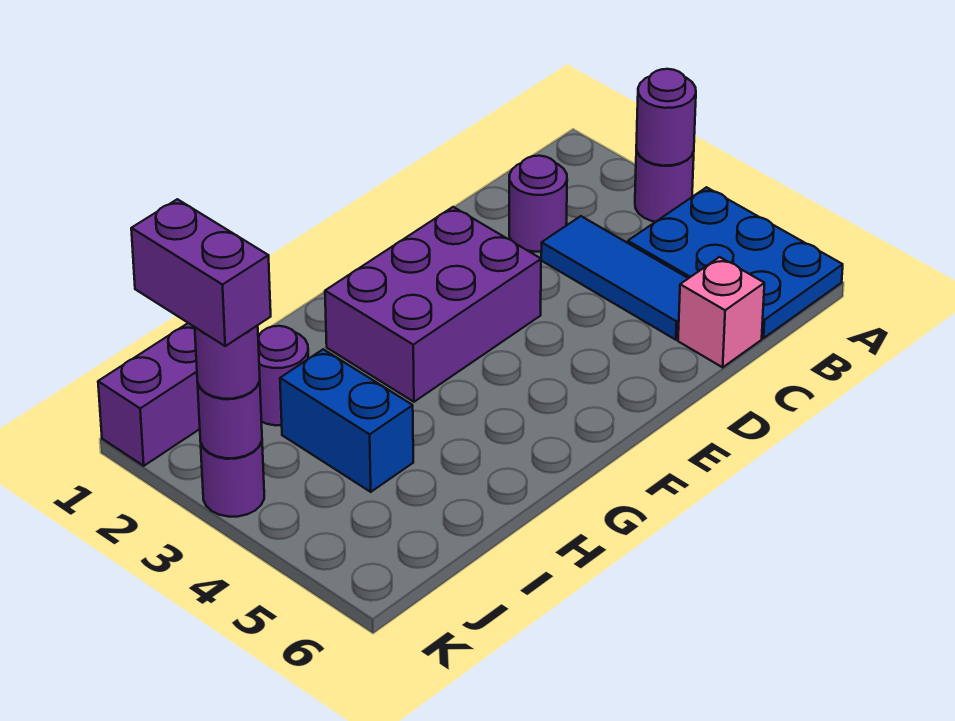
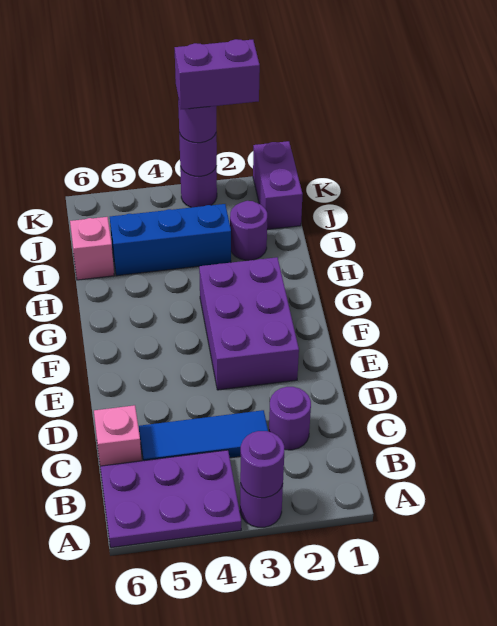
blue plate A4:B6 level 1 -> purple plate A4:B6 level 1
blue brick I3:I4 level 1 -> blue brick I3:I5 level 1
none -> pink brick I6 level 1

